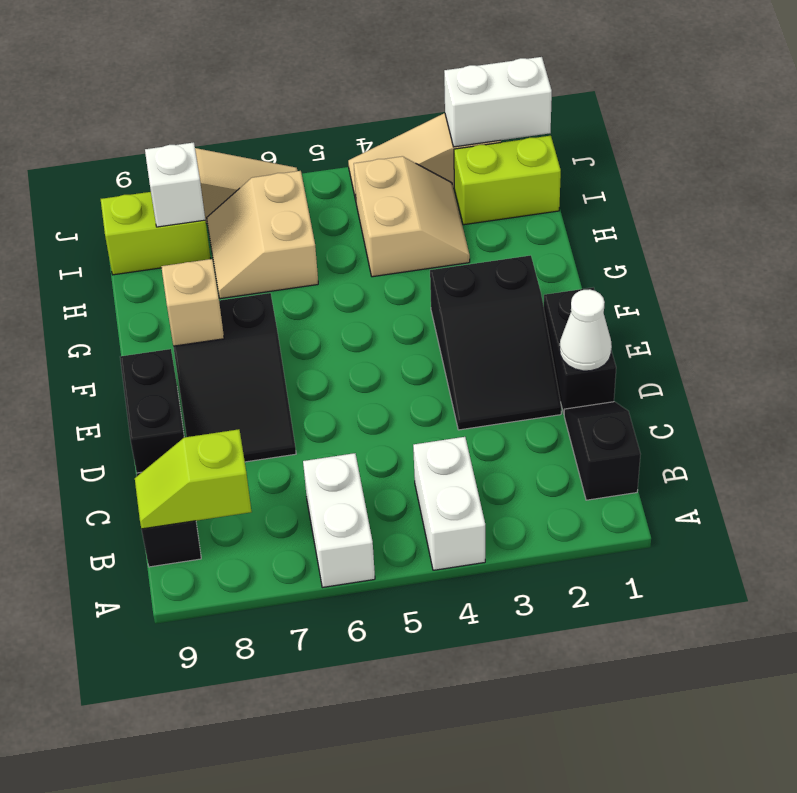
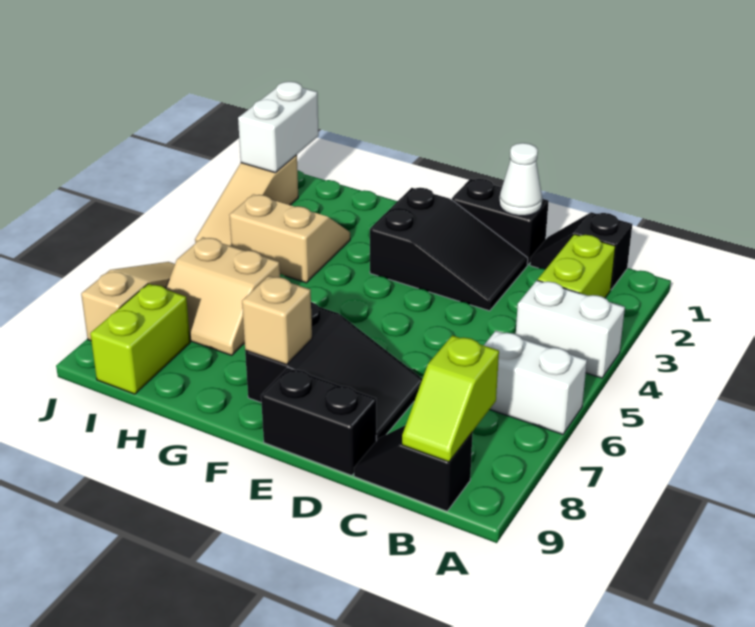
lime brick I1:I2 level 1 -> lime brick B2:B3 level 1
white brick I8 level 2 -> none

